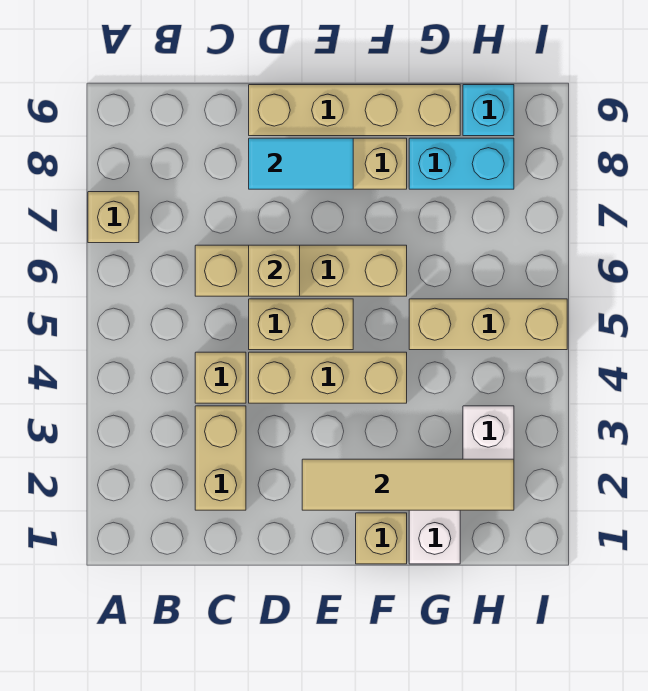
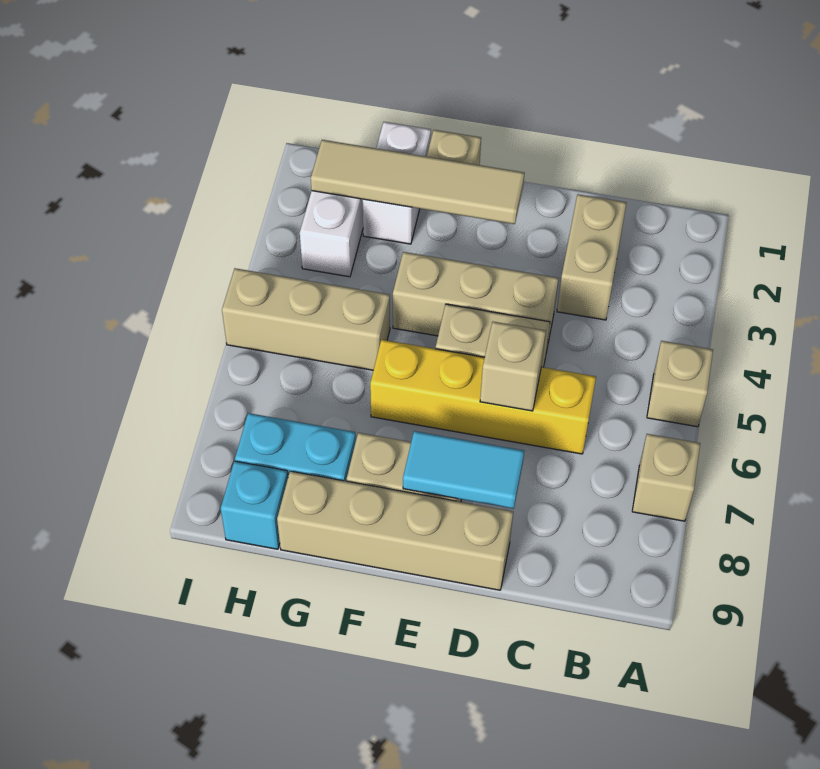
tan brick C4 level 1 -> tan brick A5 level 1
tan brick C6:F6 level 1 -> yellow brick C6:F6 level 1

